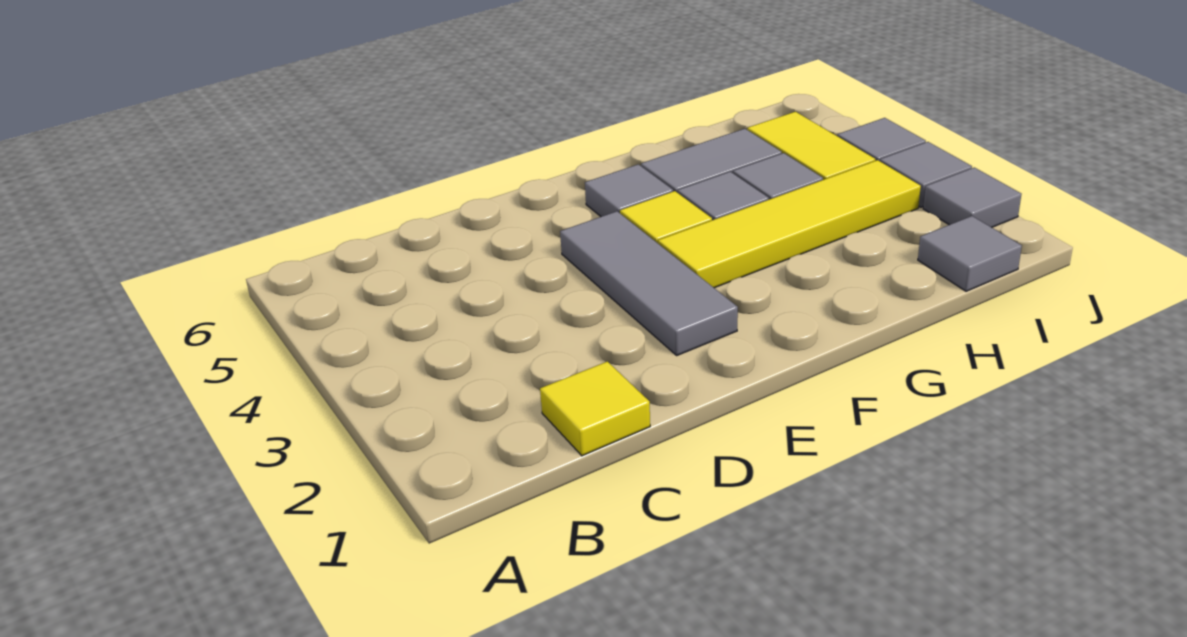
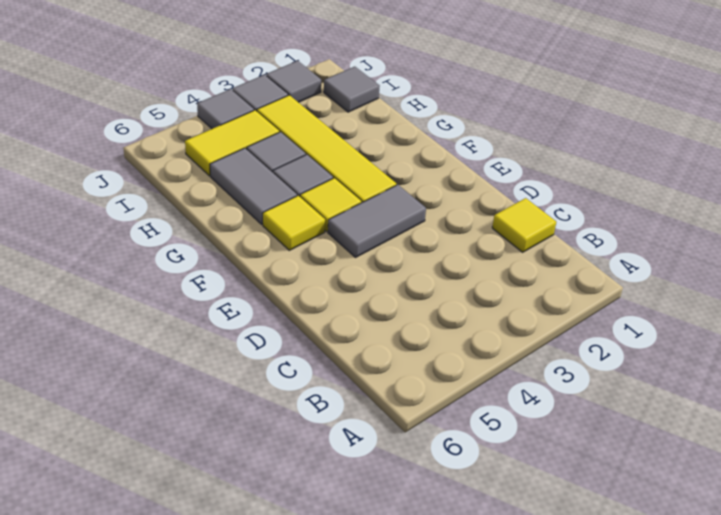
grey tile E2:E4 level 1 -> grey tile E3:E4 level 1
grey tile F5 level 1 -> yellow tile F5 level 1

